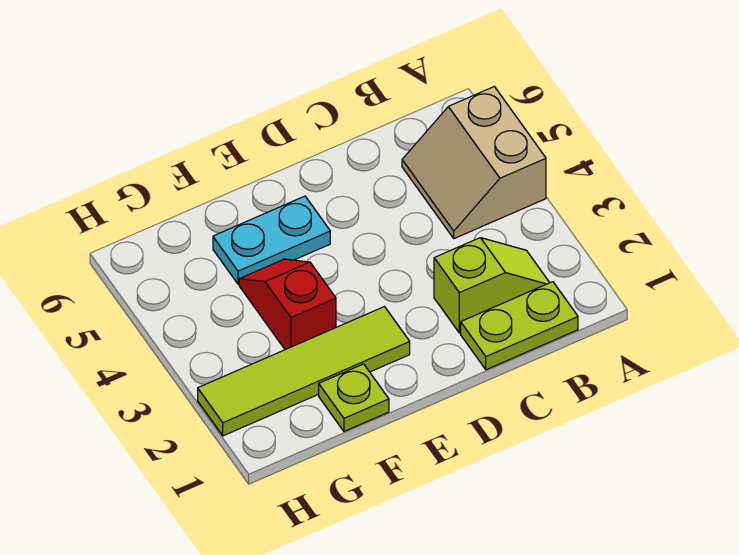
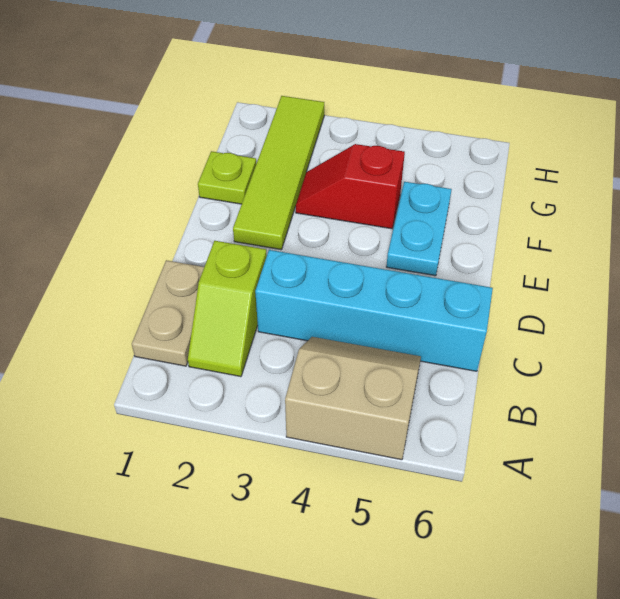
lime plate B1:C1 level 1 -> tan plate B1:C1 level 1
none -> cyan brick C3:C6 level 1
red slope F3:F4 level 1 top 3 -> red slope F3:F4 level 1 top 4

